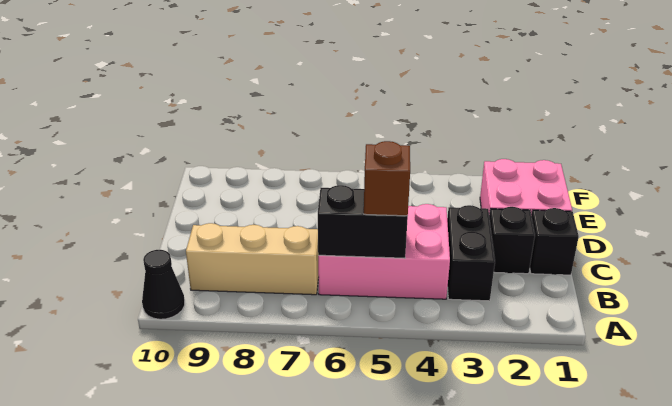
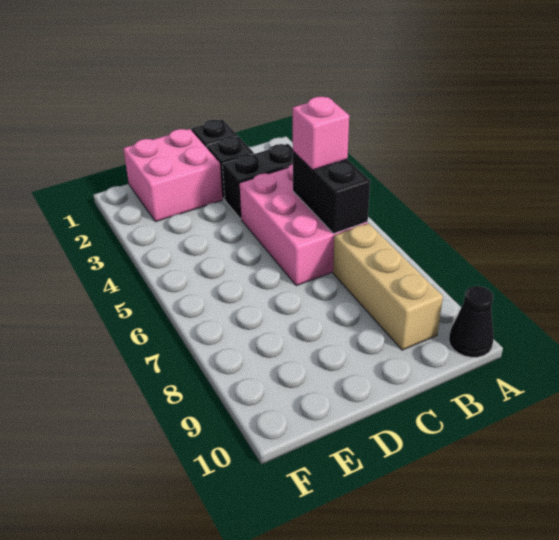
brown brick B5 level 3 -> pink brick B5 level 3

